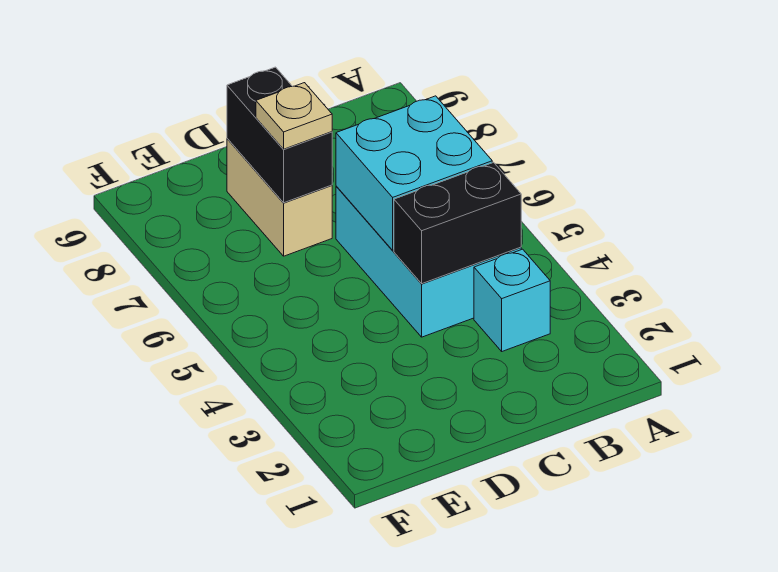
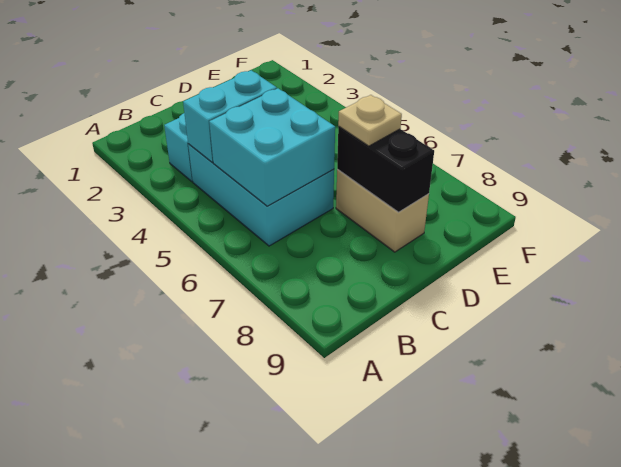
black brick B4:C4 level 2 -> cyan brick B4:C4 level 2

